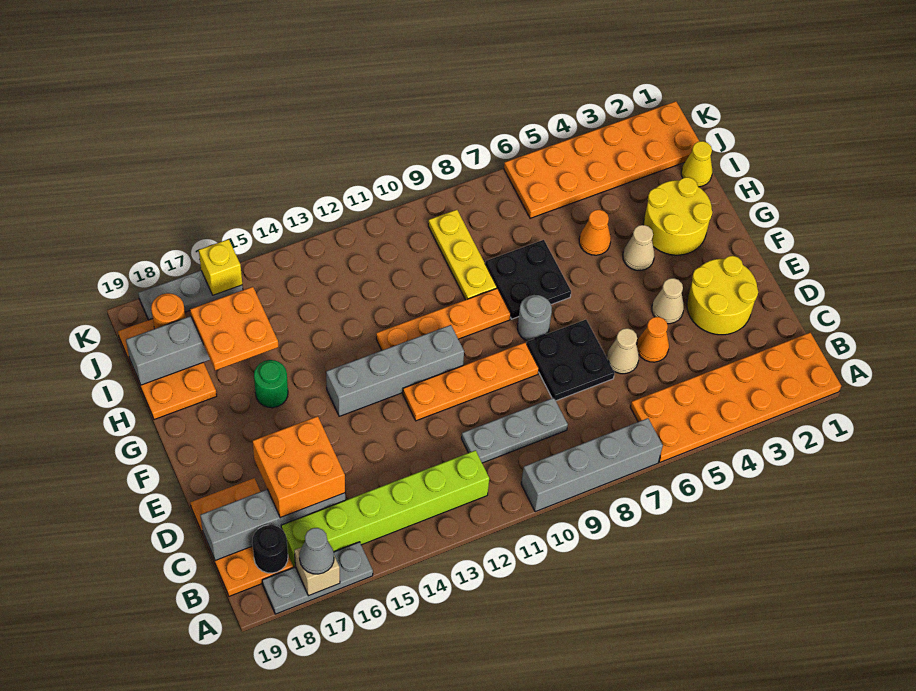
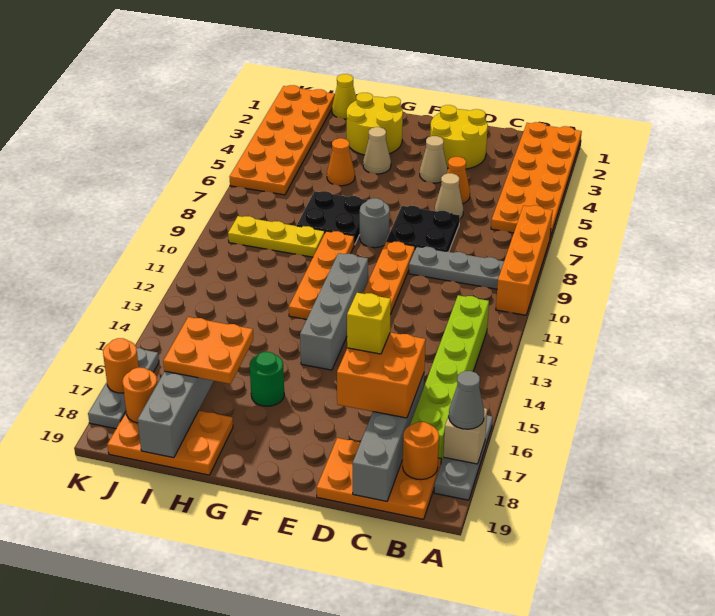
grey brick A7:A10 level 1 -> orange brick A7:A10 level 1
black round brick B18 level 2 -> orange round brick B18 level 2
grey plate C9:C11 level 1 -> grey plate B9:D9 level 1
yellow brick K16 level 2 -> yellow brick D16 level 4
none -> orange round brick K17 level 2

